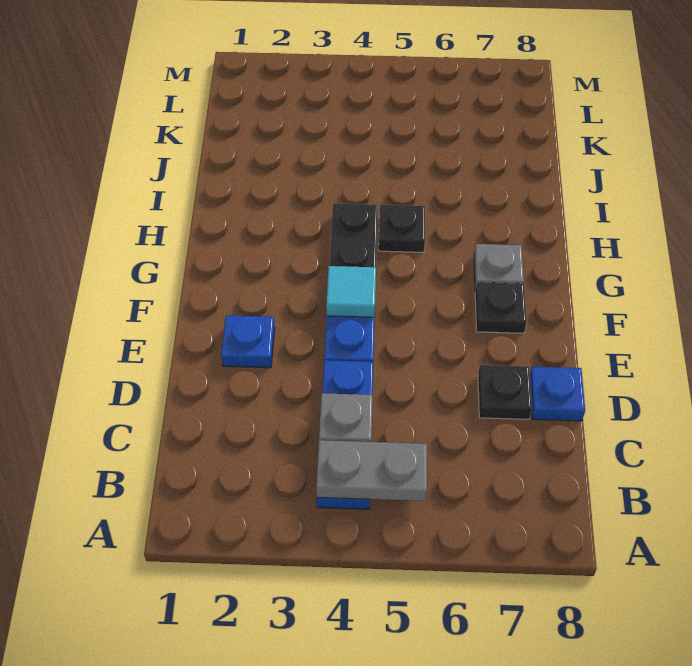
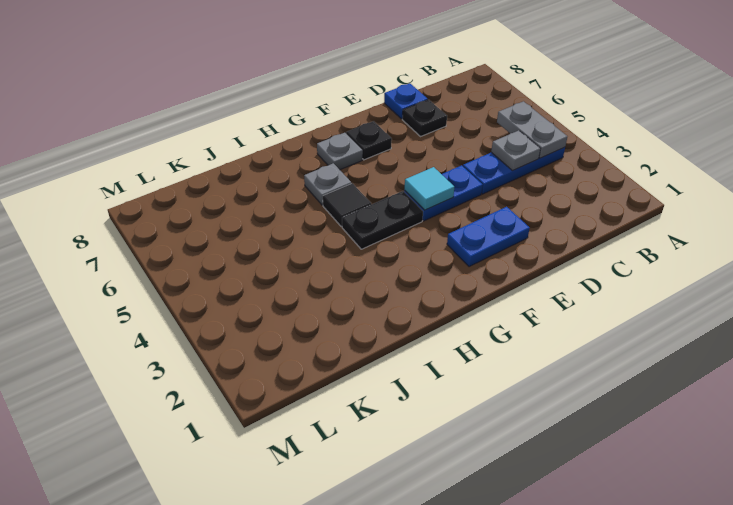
blue plate E2 level 1 -> blue plate E2:F2 level 1
black plate H5 level 1 -> black tile H5 level 1
none -> grey plate H6 level 1

